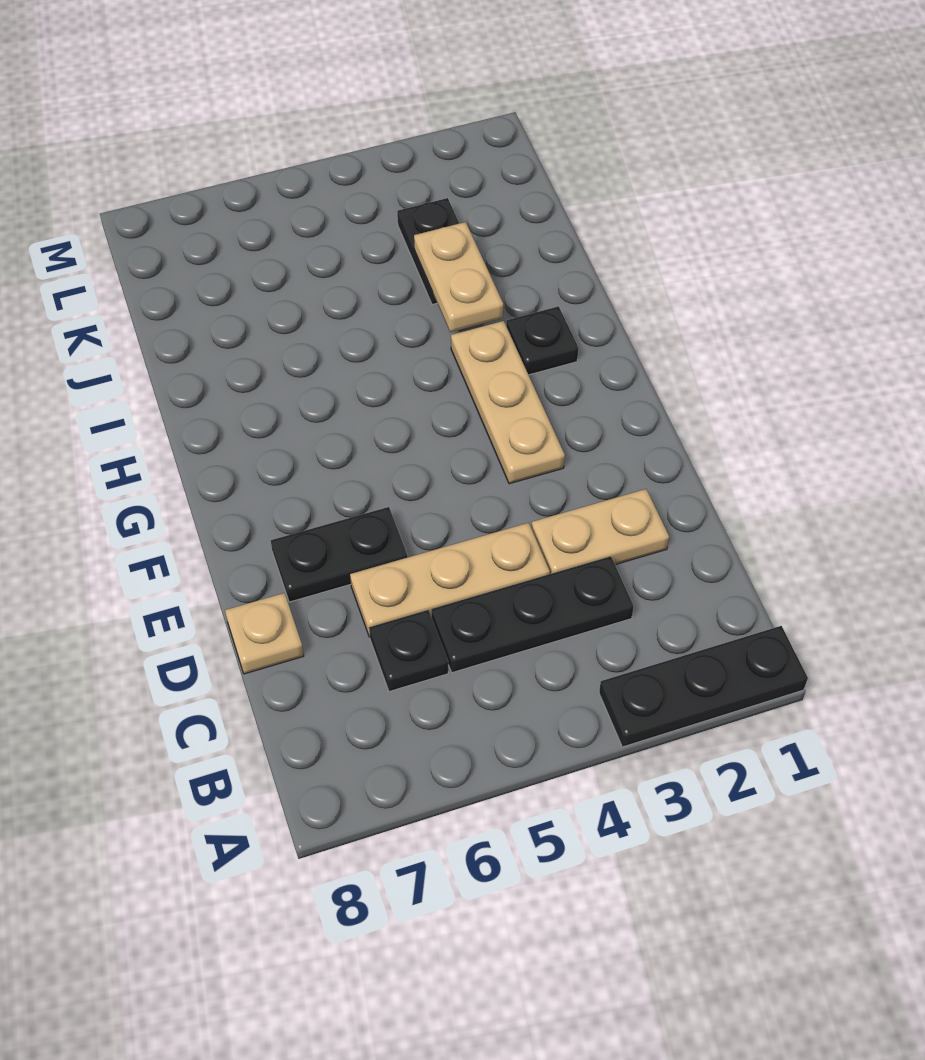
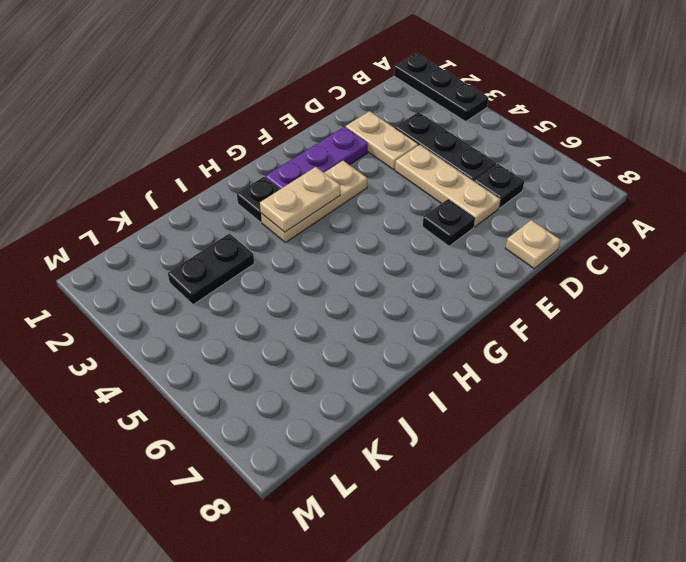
none -> purple plate E2:G2 level 1
black plate E6:E7 level 1 -> black plate E6 level 1
tan plate I3:J3 level 2 -> tan plate G3:H3 level 2

